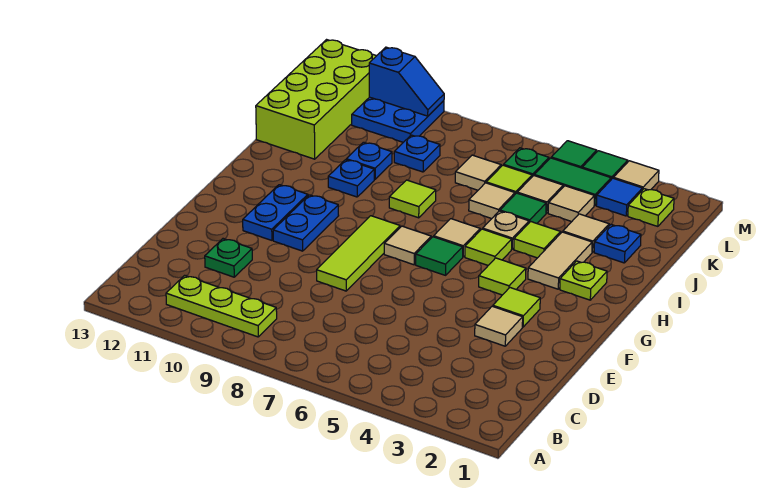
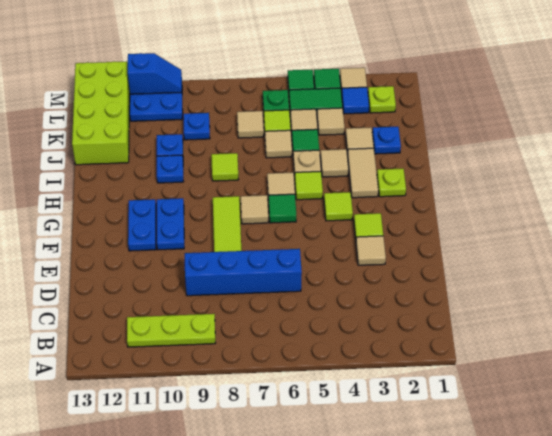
none -> blue brick D6:D9 level 1
green plate D11 level 1 -> none
lime tile I4 level 1 -> tan tile I4 level 1

